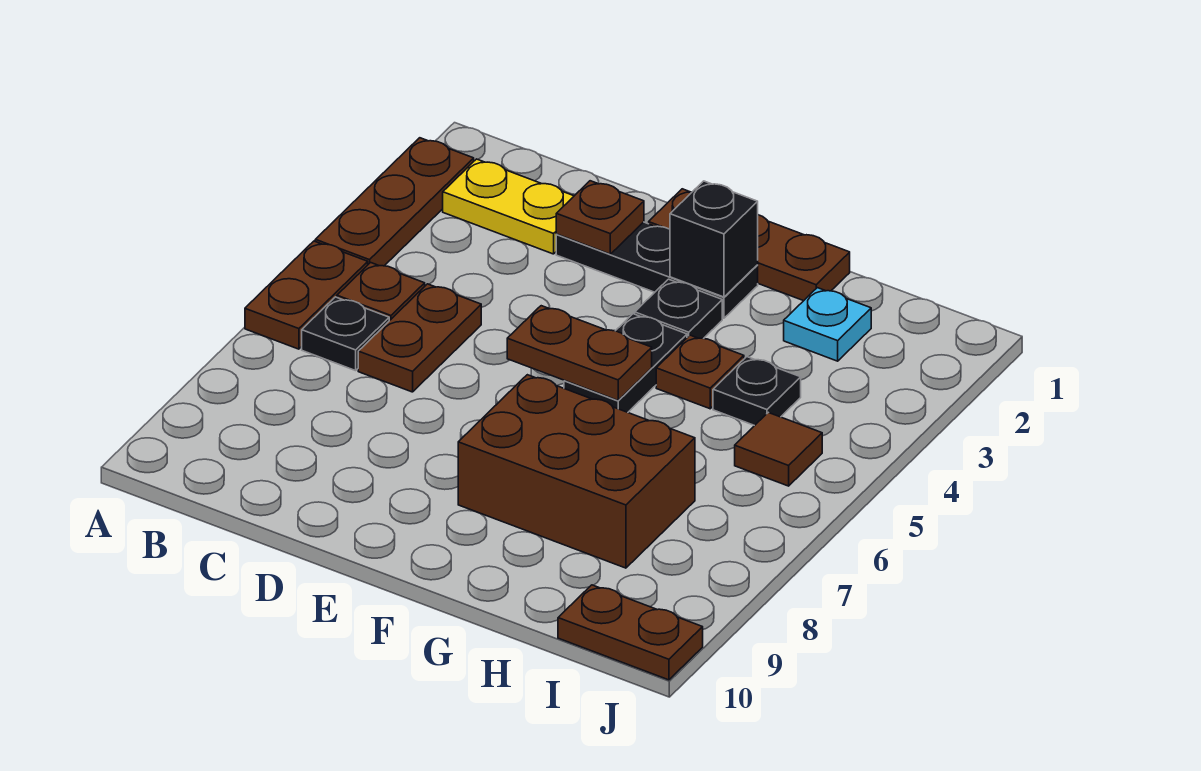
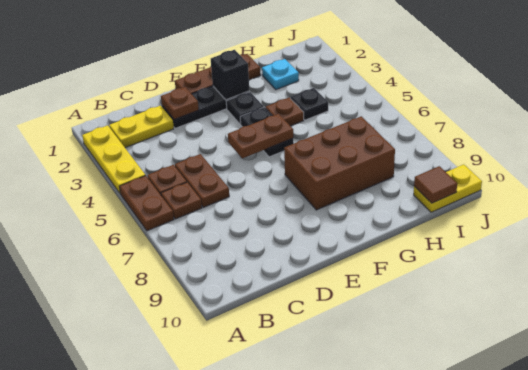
brown plate A2:A4 level 1 -> yellow plate A2:A4 level 1
black plate B6 level 1 -> brown plate B6 level 1
brown tile I5 level 1 -> brown tile I10 level 2
brown plate I10:J10 level 1 -> yellow plate I10:J10 level 1

